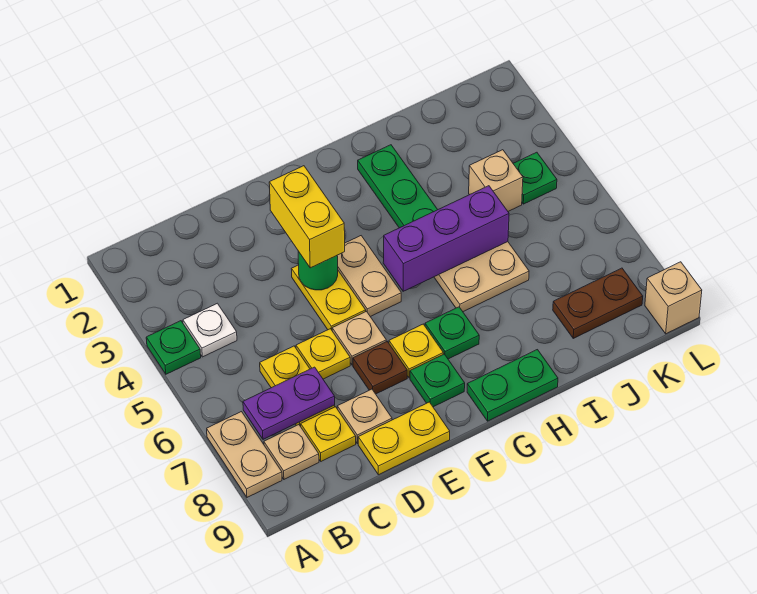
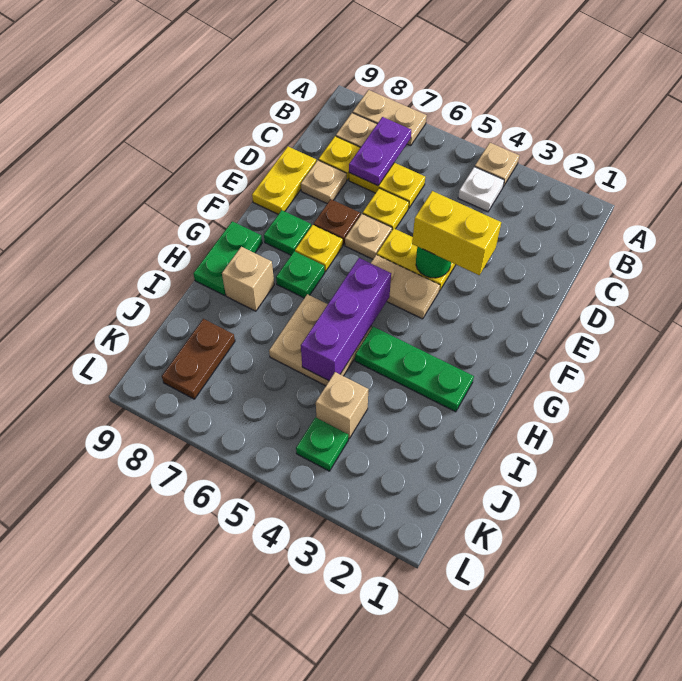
green plate A4 level 1 -> tan plate A4 level 1
tan brick L9 level 1 -> tan brick H8 level 1

